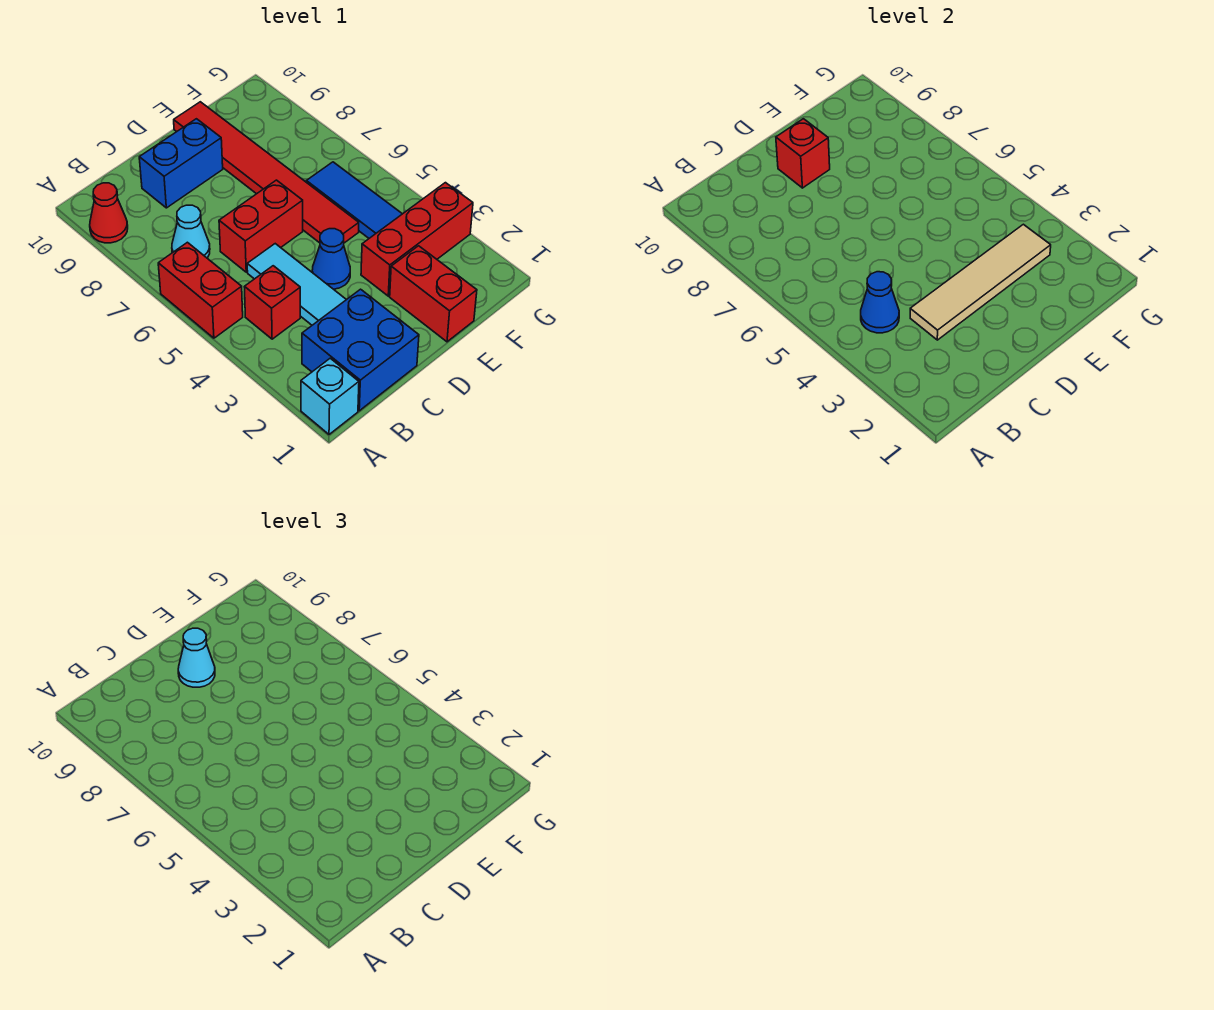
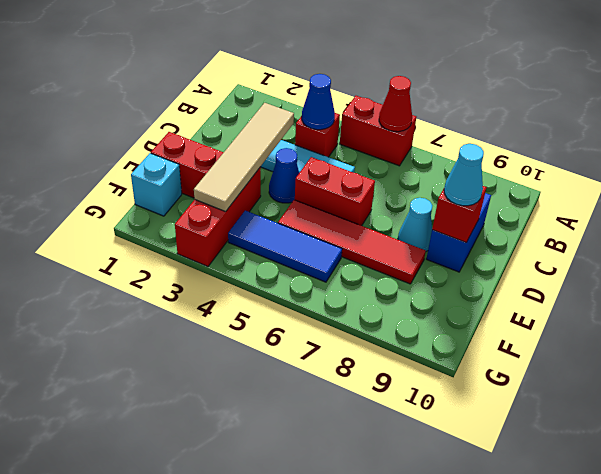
cyan brick A1 level 1 -> cyan brick F1 level 1
red cone A9 level 1 -> red cone A6 level 2
blue brick B1:C2 level 1 -> none
cyan cone B7 level 1 -> cyan cone D8 level 1
red brick C6:D6 level 1 -> red brick D5:D6 level 1
red tile E5:E10 level 1 -> red tile E5:E8 level 1

